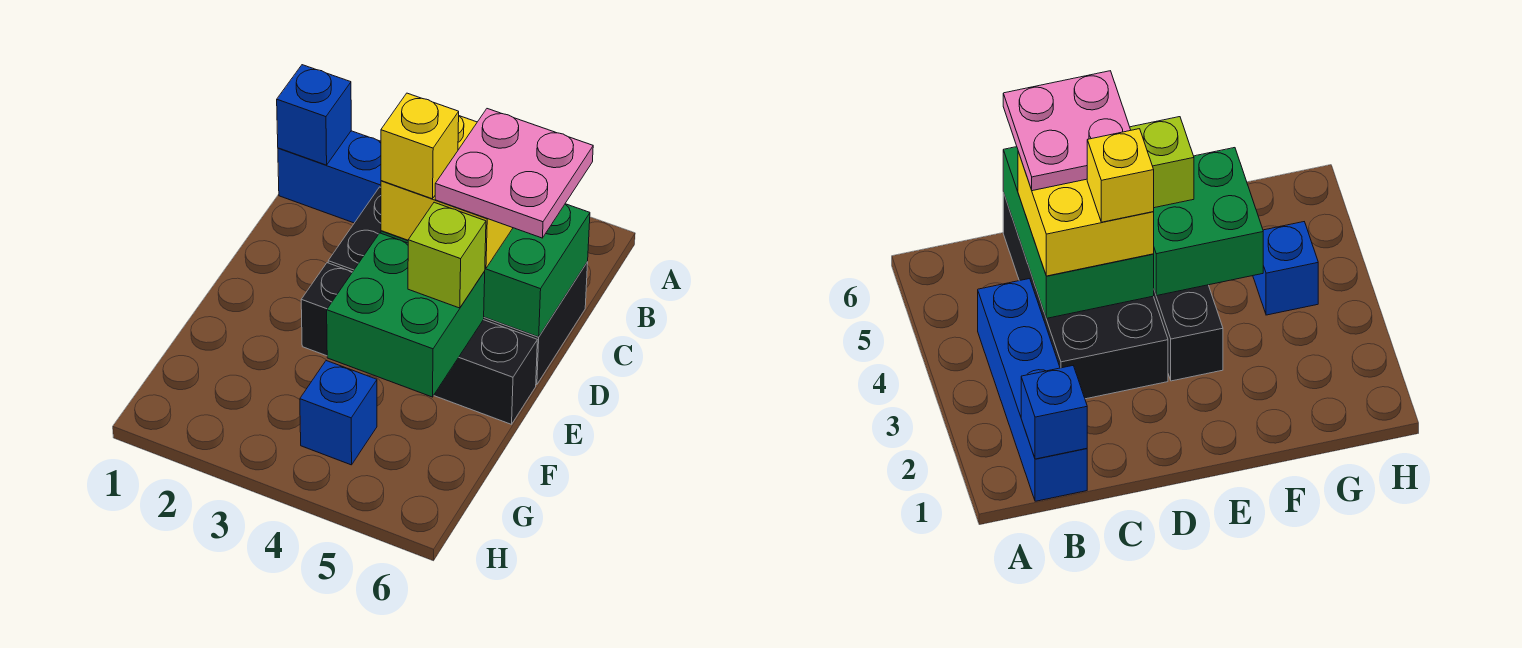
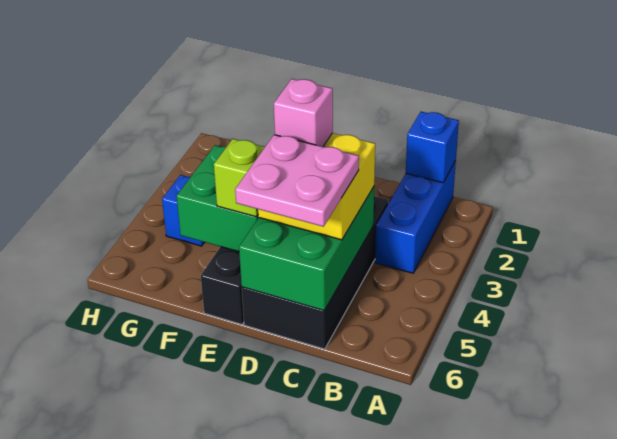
blue brick B1:B4 level 1 -> blue brick B1:B3 level 1
yellow brick D4 level 4 -> pink brick D4 level 4

